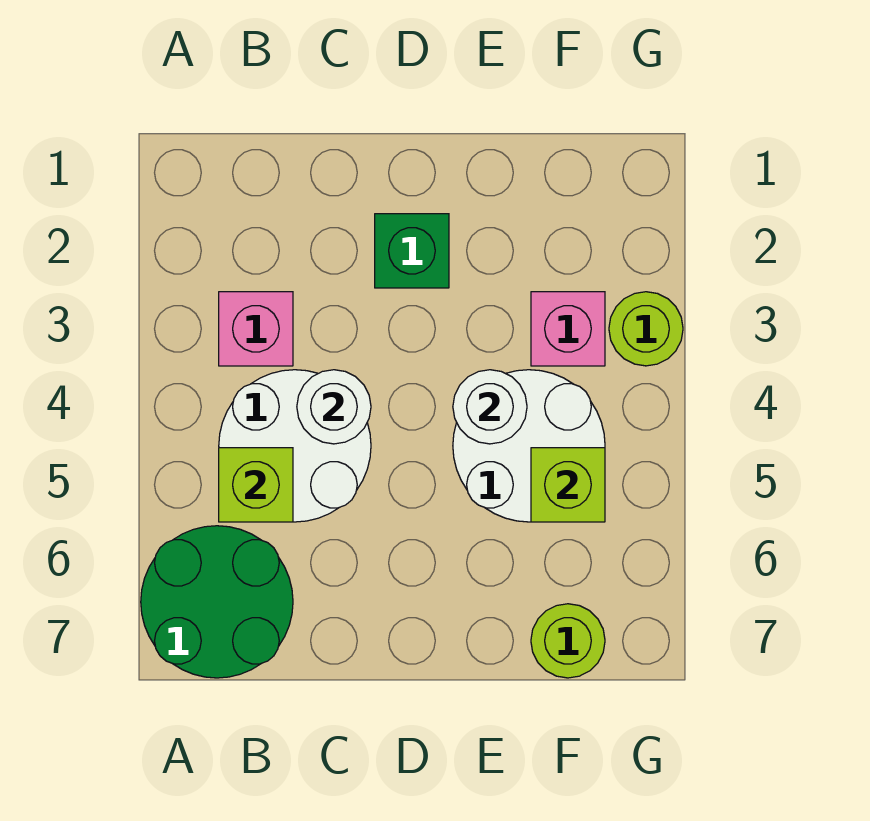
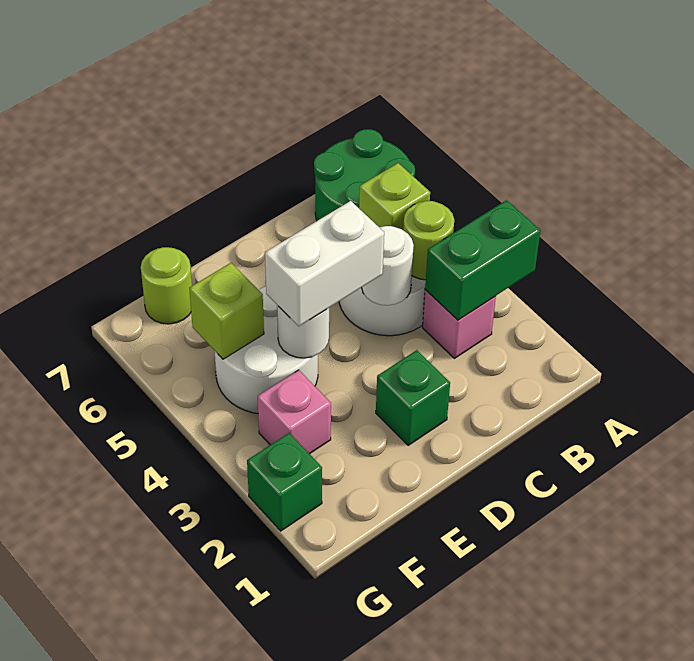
none -> green brick A3:B3 level 2
none -> white brick D4:E4 level 3
none -> green brick G2 level 1
lime round brick G3 level 1 -> lime round brick B4 level 2

